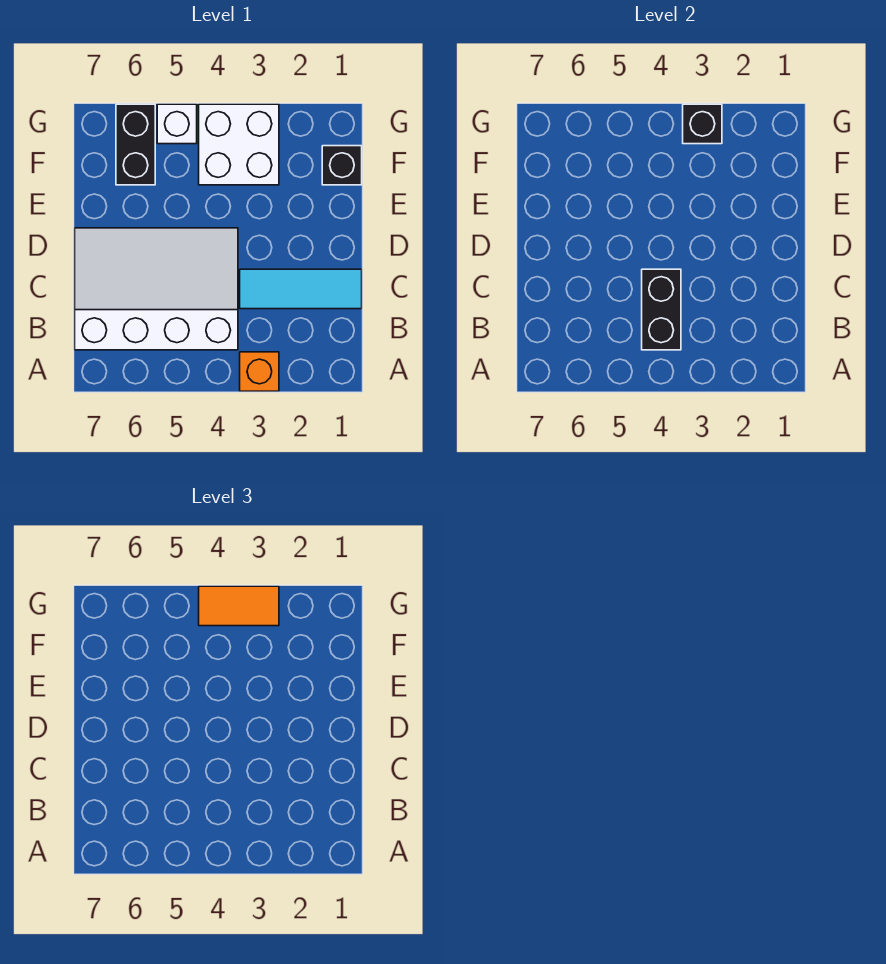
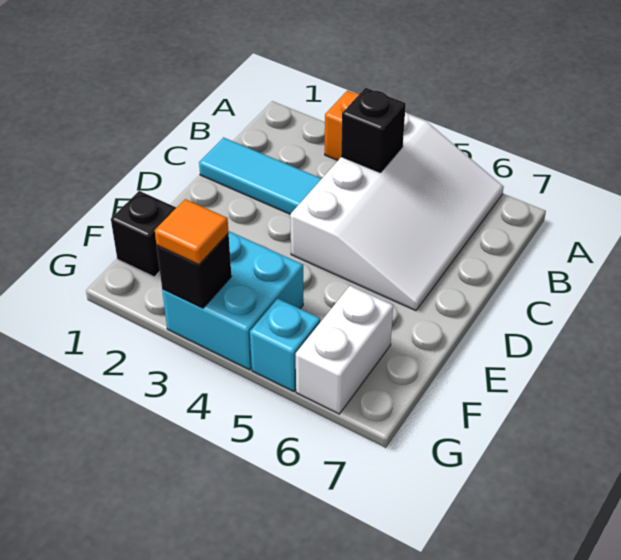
white slope B4:D7 level 1 top B -> white slope A4:D6 level 1 top 4
black brick B4:C4 level 2 -> black brick B4 level 2
white brick F3:G4 level 1 -> cyan brick F3:G4 level 1
black brick F6:G6 level 1 -> white brick F6:G6 level 1
orange tile G3:G4 level 3 -> orange tile G3 level 3
white brick G5 level 1 -> cyan brick G5 level 1

